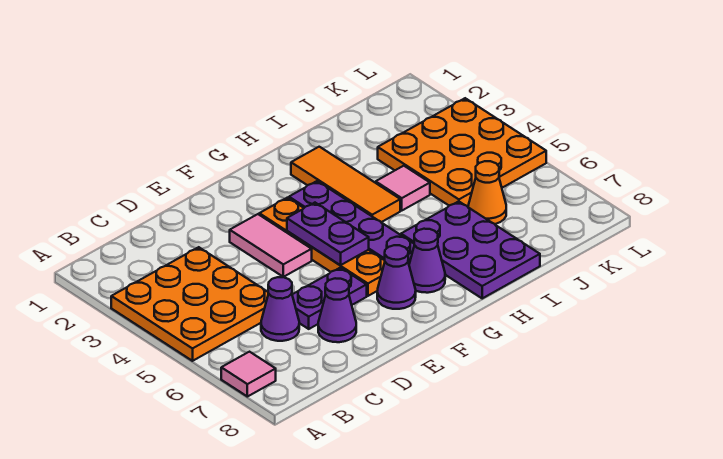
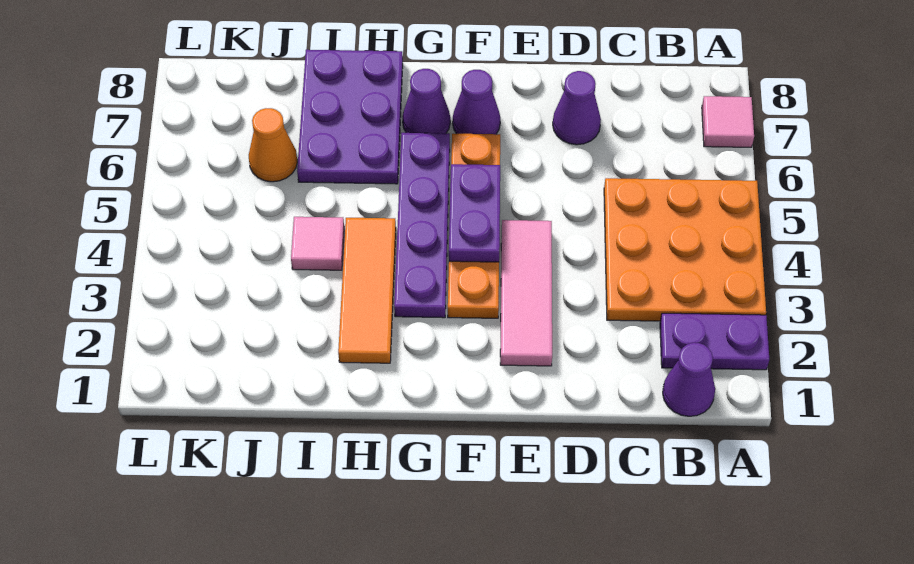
purple cone C6 level 1 -> purple cone B1 level 1
purple plate D6:E6 level 1 -> purple plate A2:B2 level 1
pink tile E3:E4 level 1 -> pink tile E2:E4 level 1
orange plate J3:L5 level 1 -> none

